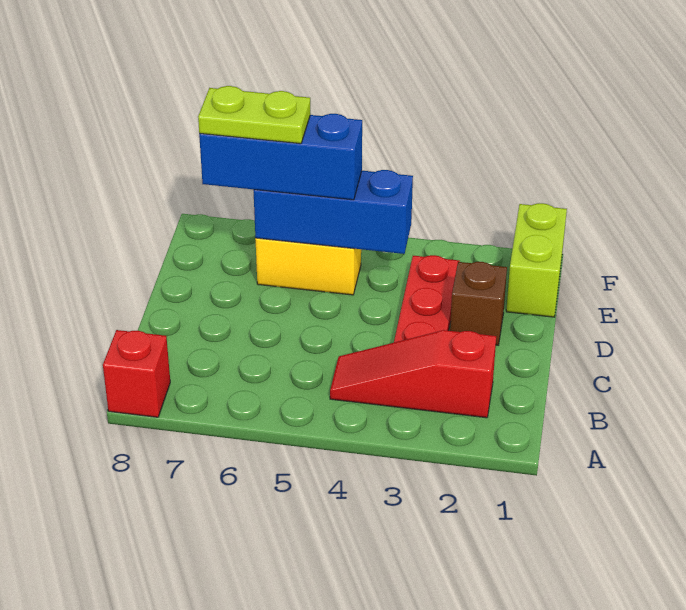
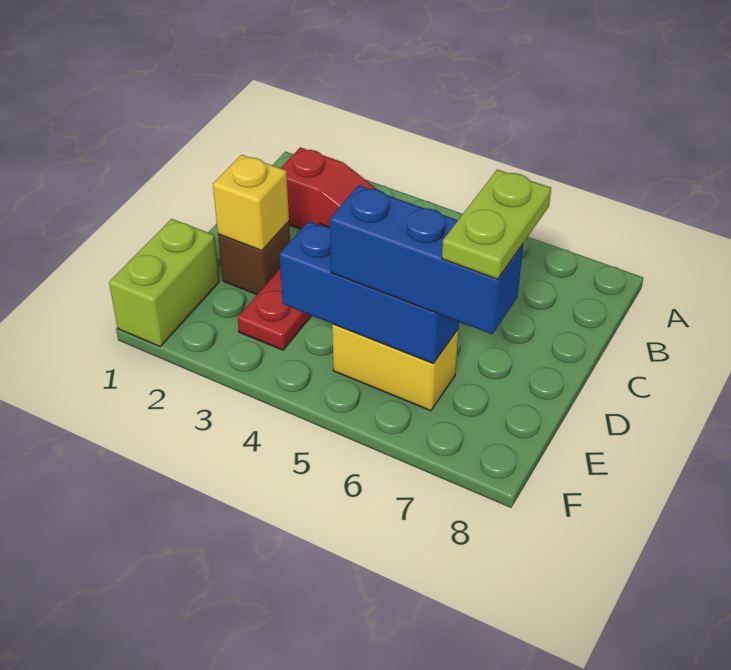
red brick A8 level 1 -> none
none -> yellow brick D2 level 2
lime plate E6:E7 level 4 -> lime plate D7:E7 level 4

